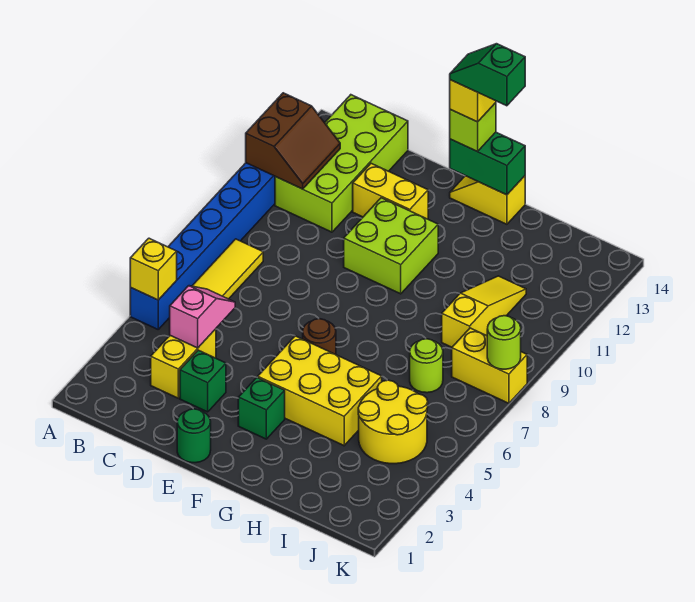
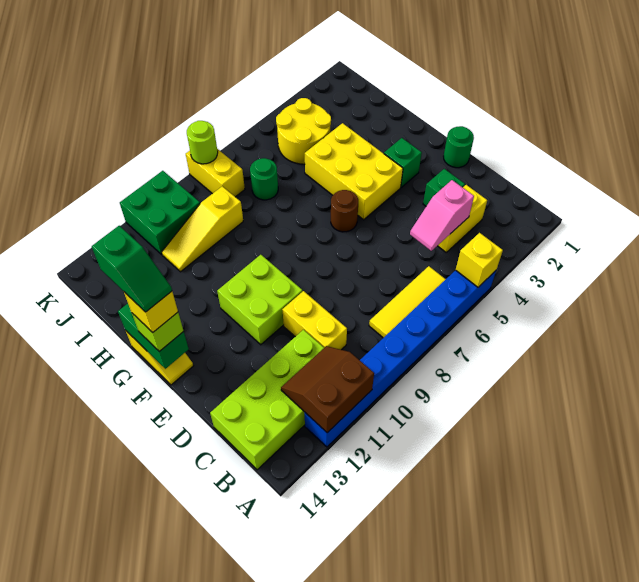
yellow brick D12:E12 level 1 -> yellow brick C10:D10 level 1
lime round brick I7 level 1 -> green round brick I7 level 1
none -> green brick J10:K11 level 1

